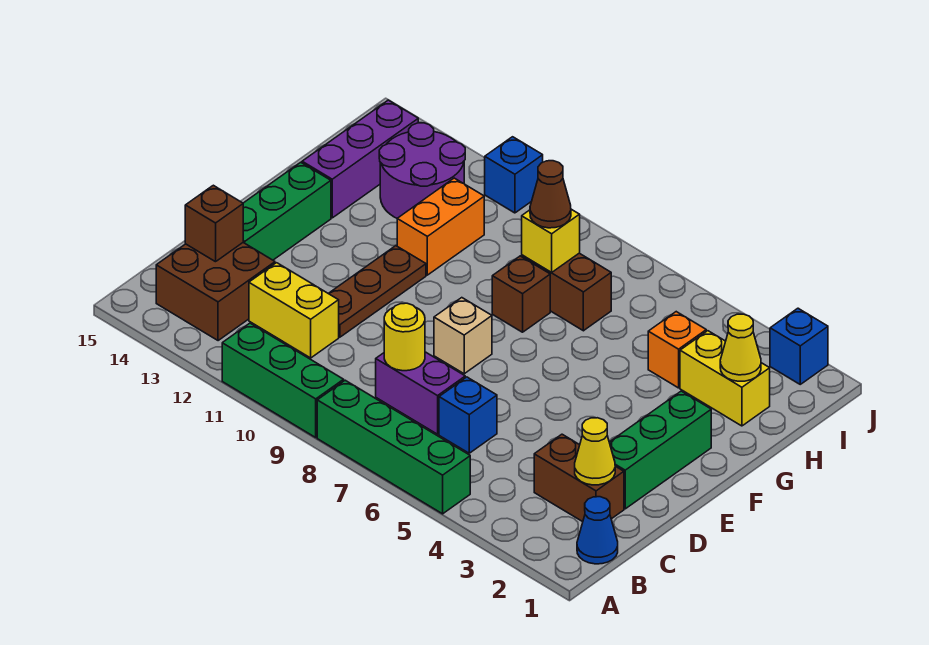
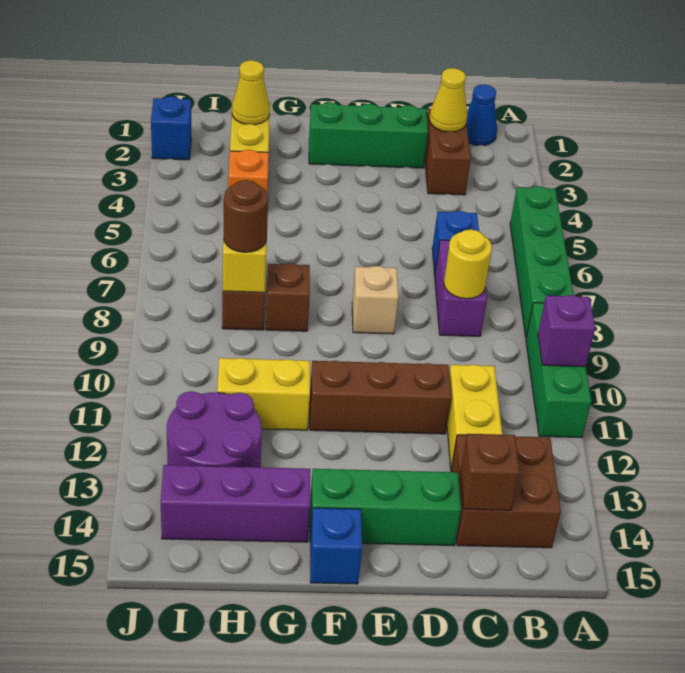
none -> purple brick A10 level 2
brown plate D11:F11 level 1 -> brown brick D11:F11 level 1
orange brick G11:H11 level 1 -> yellow brick G11:H11 level 1
brown cone H8 level 3 -> brown round brick H8 level 3
blue brick J11 level 1 -> blue brick F15 level 1

